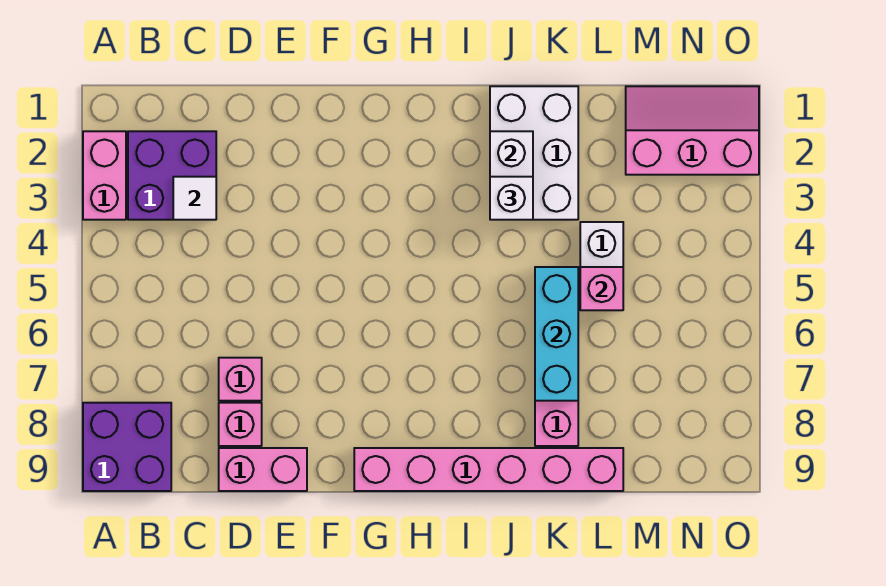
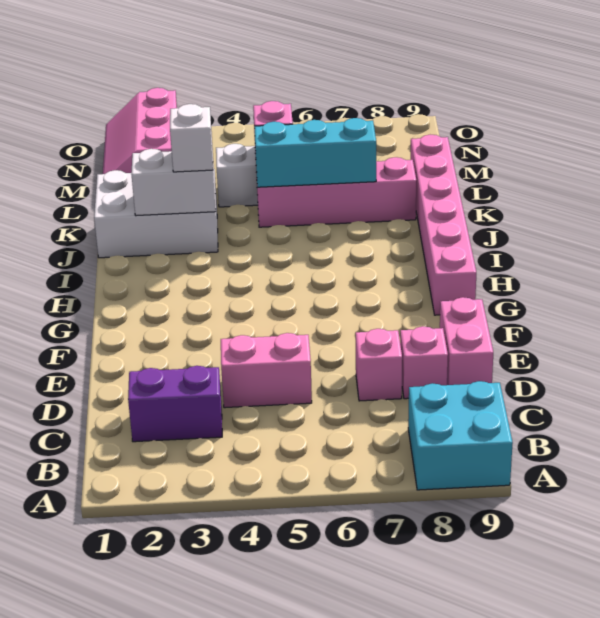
pink brick A2:A3 level 1 -> pink brick D4:D5 level 1
purple brick A8:B9 level 1 -> cyan brick A8:B9 level 1
purple brick B2:C3 level 1 -> purple brick C2:C3 level 1
white tile C3 level 2 -> none

